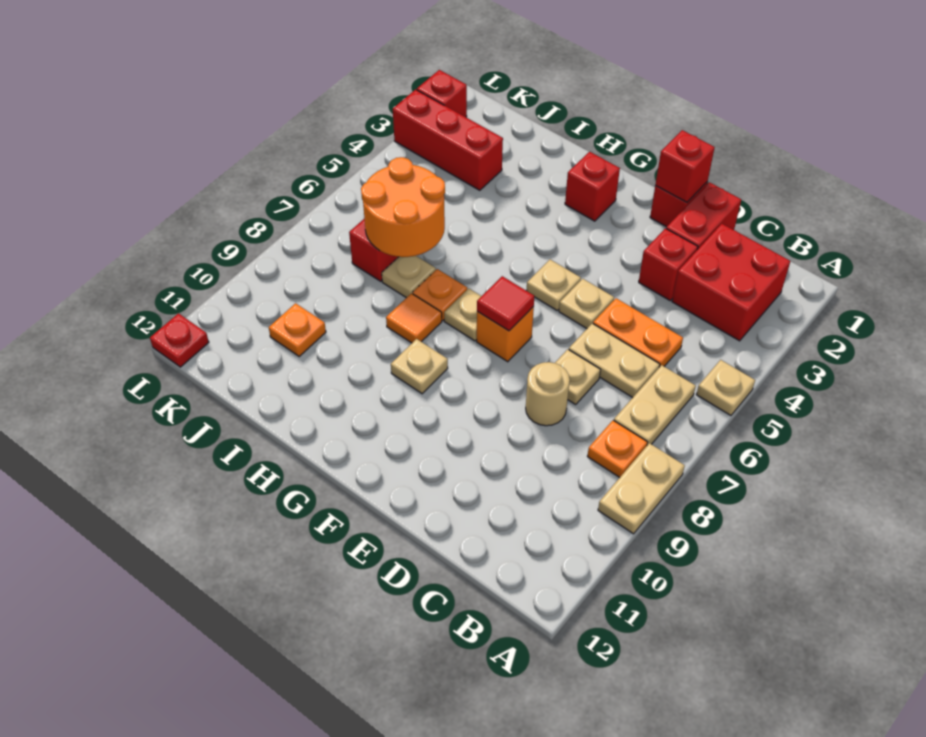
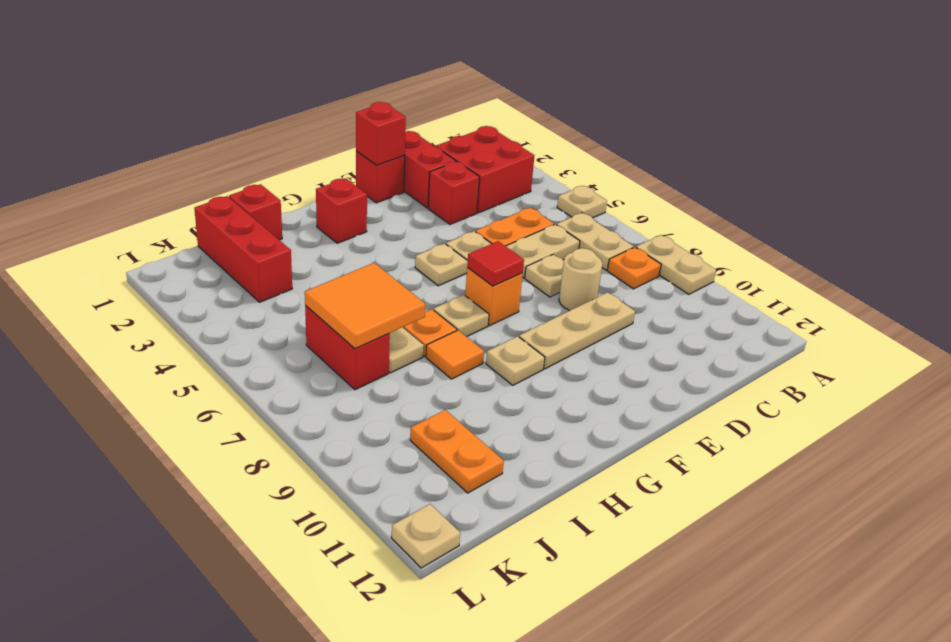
none -> tan plate D9:F9 level 1
orange round brick I6:J7 level 2 -> orange tile I6:J7 level 2
red brick J3:L3 level 1 -> red brick J1:J3 level 1
orange plate J10 level 1 -> orange plate J10:J11 level 1
red brick L2 level 1 -> red brick I1 level 1
red plate L12 level 1 -> tan plate L12 level 1

